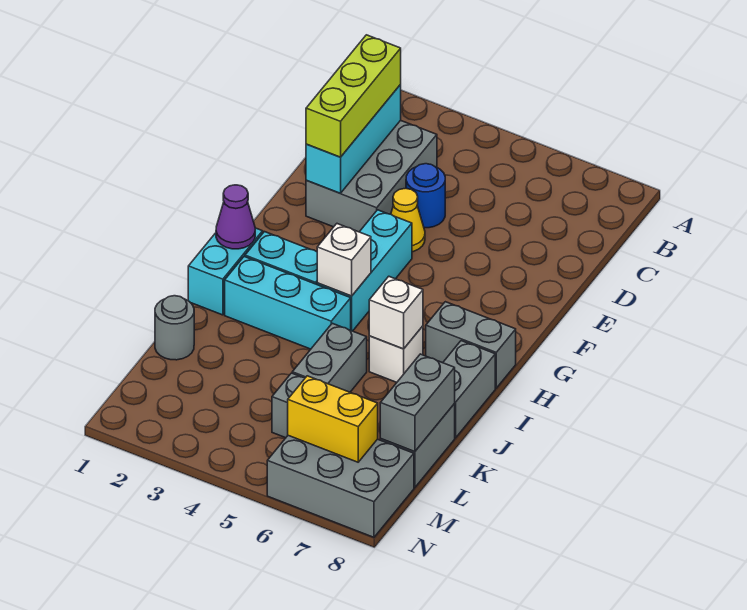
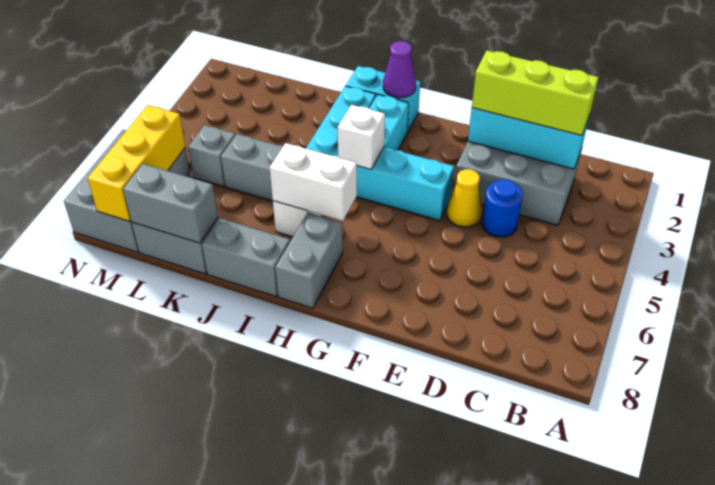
white brick I6 level 2 -> white brick H6:I6 level 2
grey round brick K1 level 1 -> none
yellow brick M6:M7 level 2 -> yellow brick M6:M8 level 2

